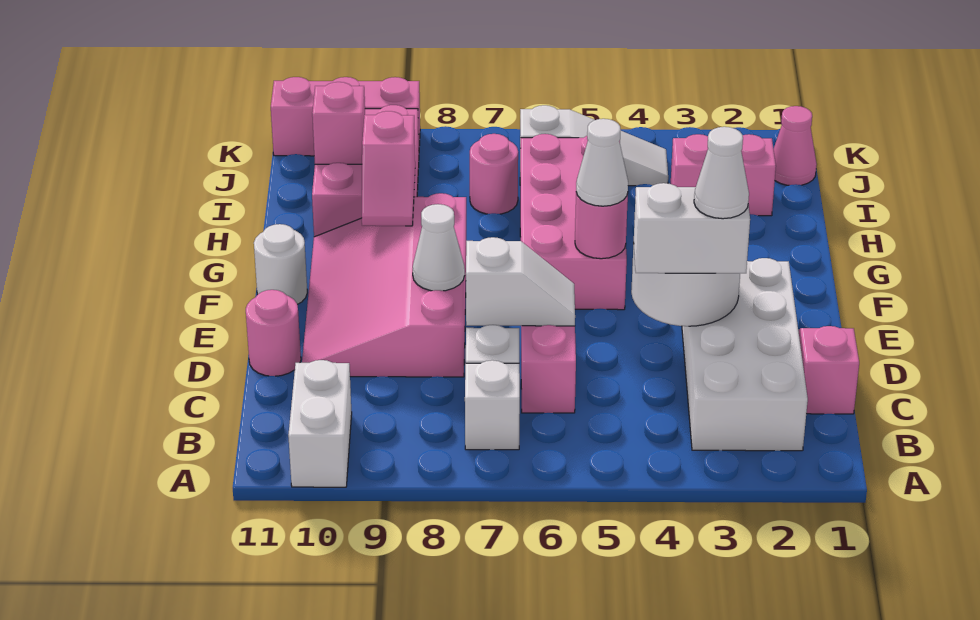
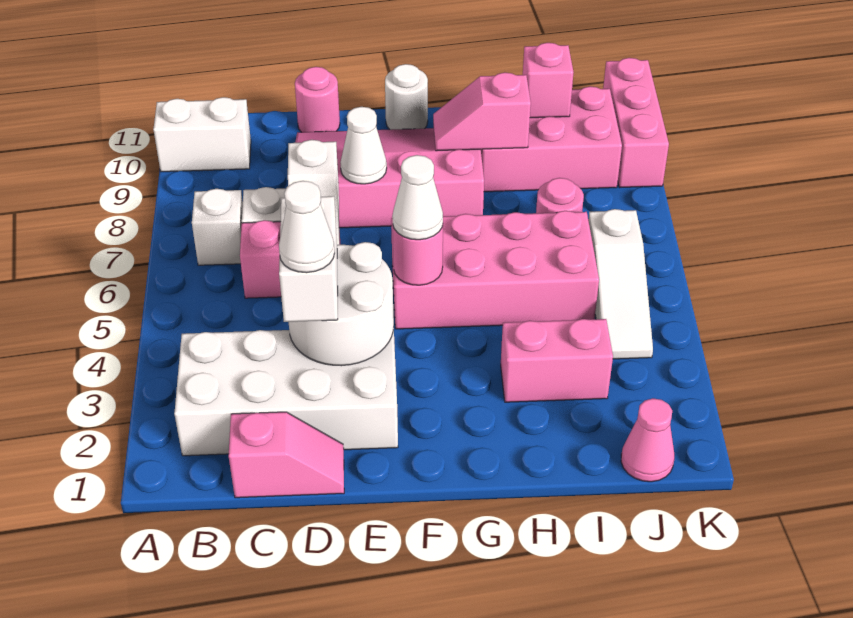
pink brick I2:I3 level 1 -> pink brick H3:I3 level 1

